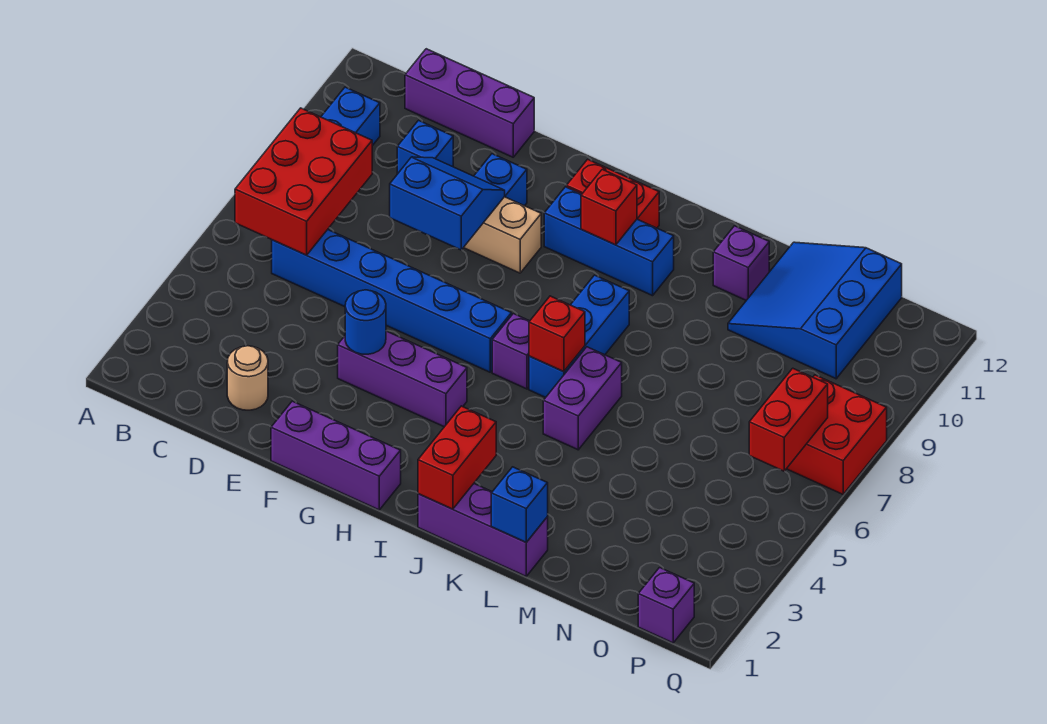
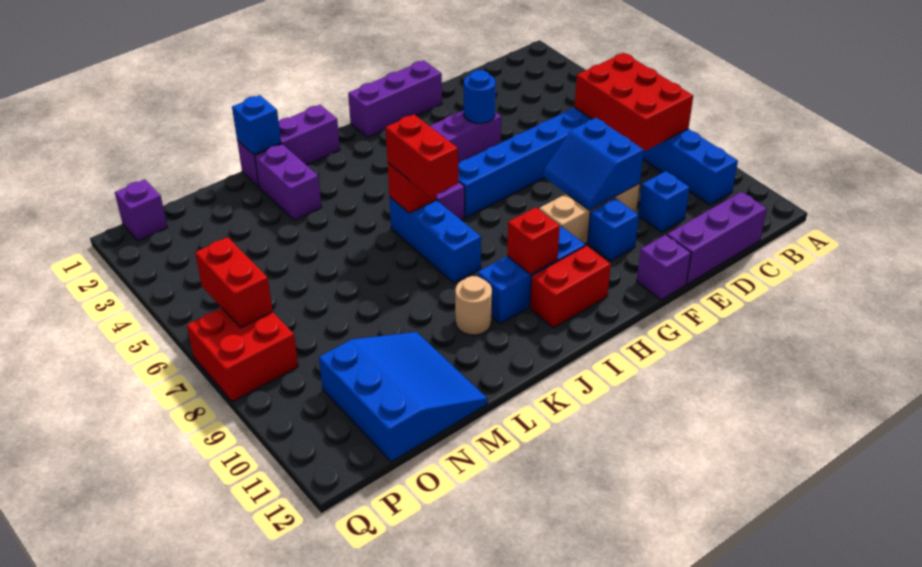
tan round brick D2 level 1 -> tan round brick K10 level 1
blue slope E8:F9 level 2 top 8 -> blue slope E8:F9 level 2 top E
red brick J1:J2 level 2 -> red brick J6:J7 level 3
purple brick K5:K6 level 1 -> purple brick L2:L3 level 1
purple brick L11 level 1 -> purple brick F12 level 1

